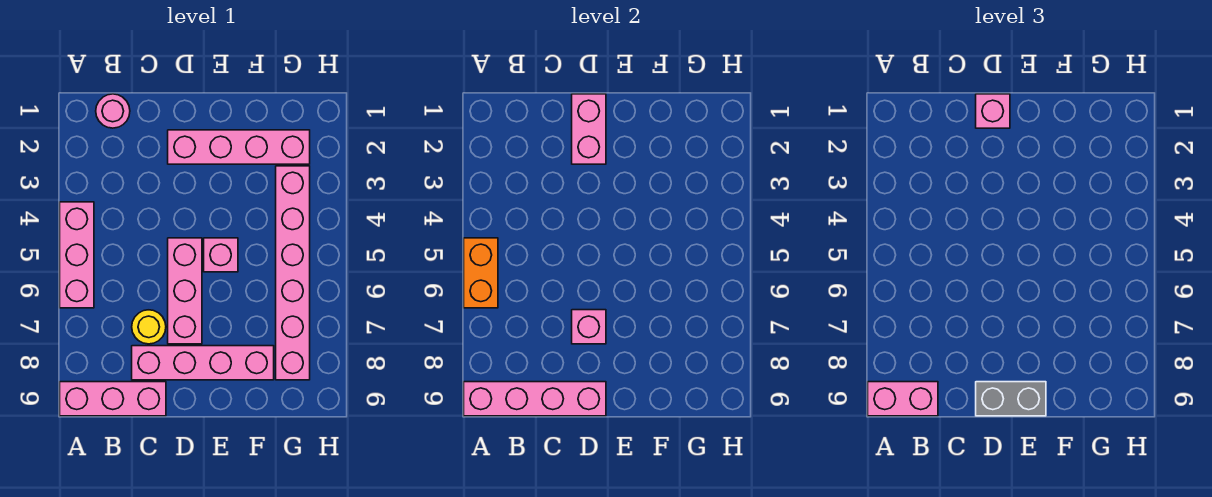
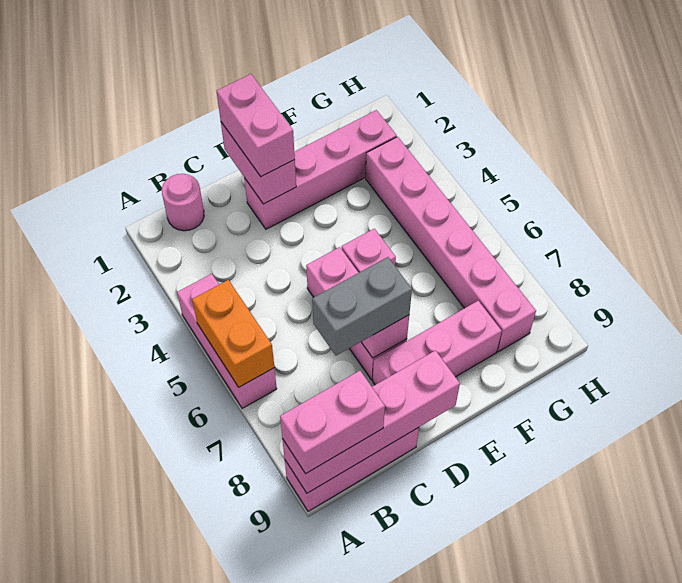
yellow round brick C7 level 1 -> none
pink brick C8:F8 level 1 -> pink brick D8:F8 level 1
pink brick D1 level 3 -> pink brick D1:D2 level 3
grey brick D9:E9 level 3 -> grey brick C7:D7 level 3

